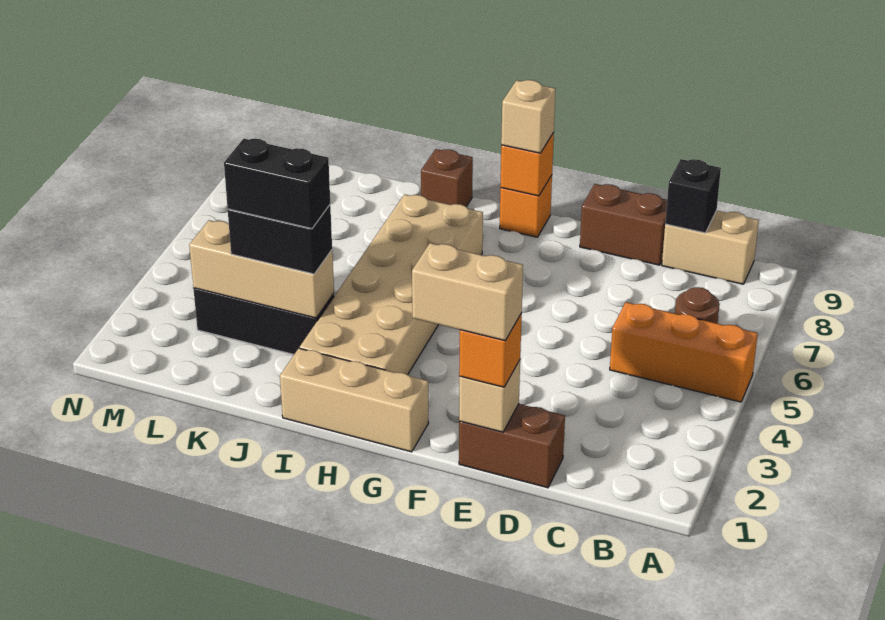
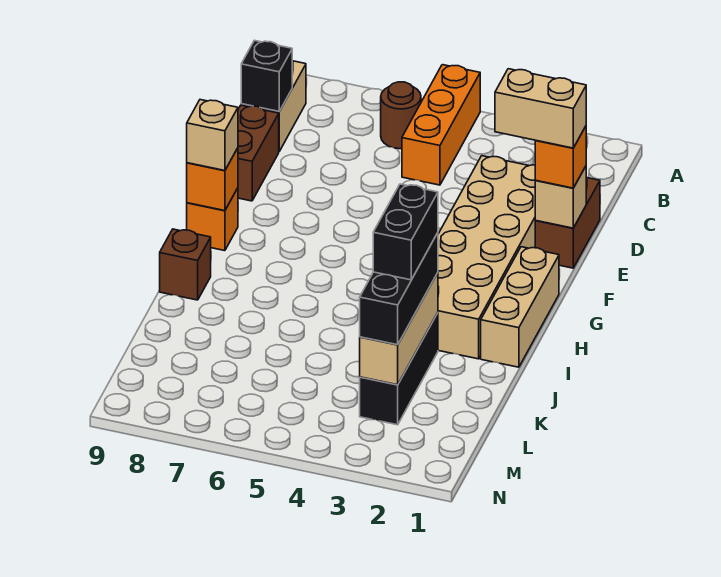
tan brick E1:F1 level 4 -> tan brick E1:E2 level 4
tan brick H2:I7 level 1 -> tan brick D2:I3 level 1
black brick J3:K3 level 3 -> black brick J3:L3 level 3

